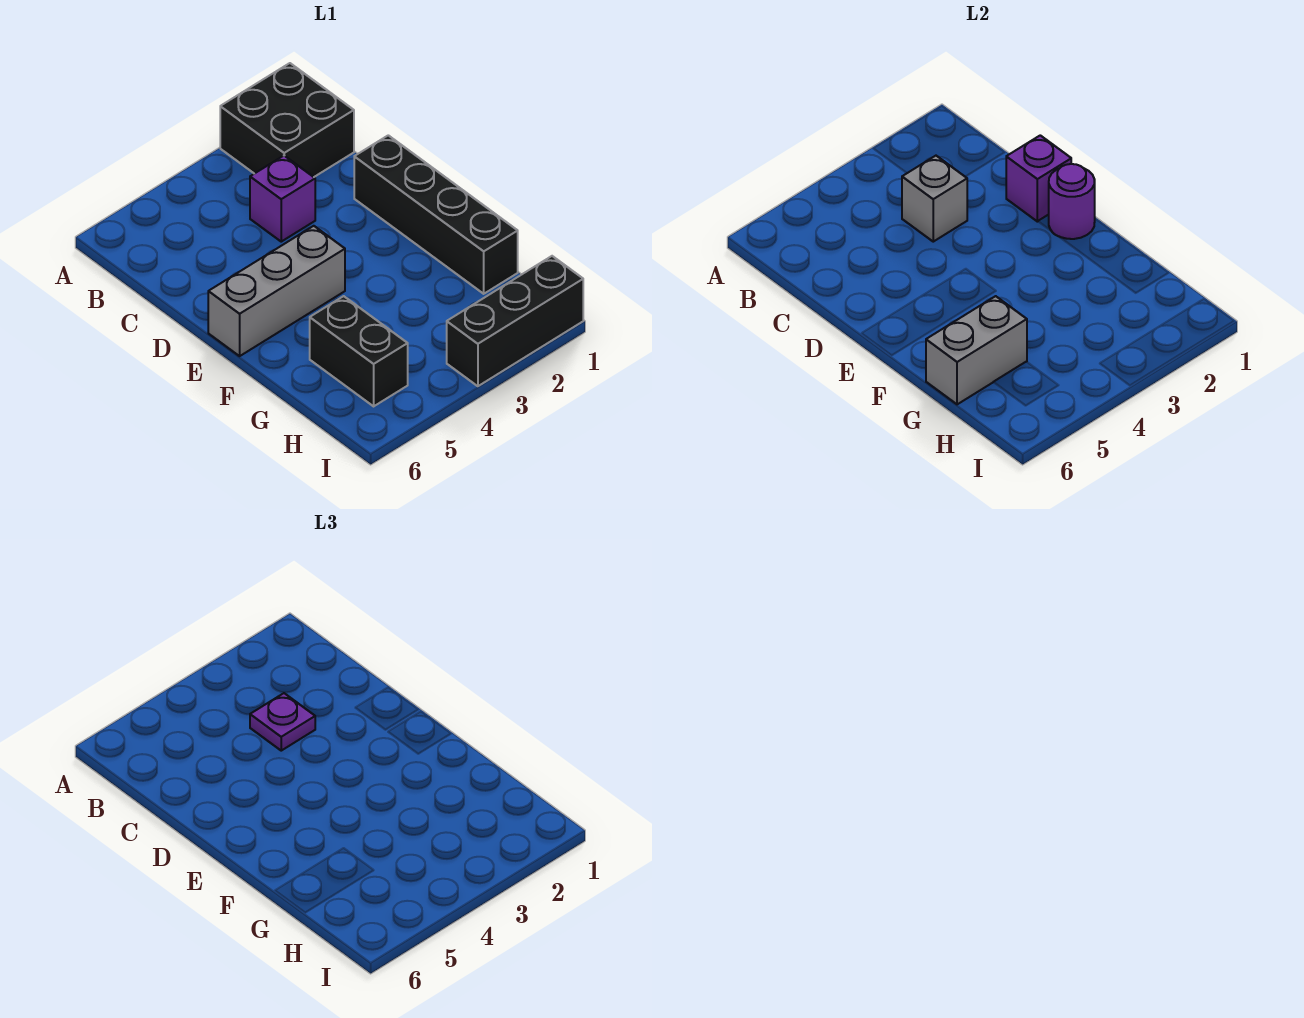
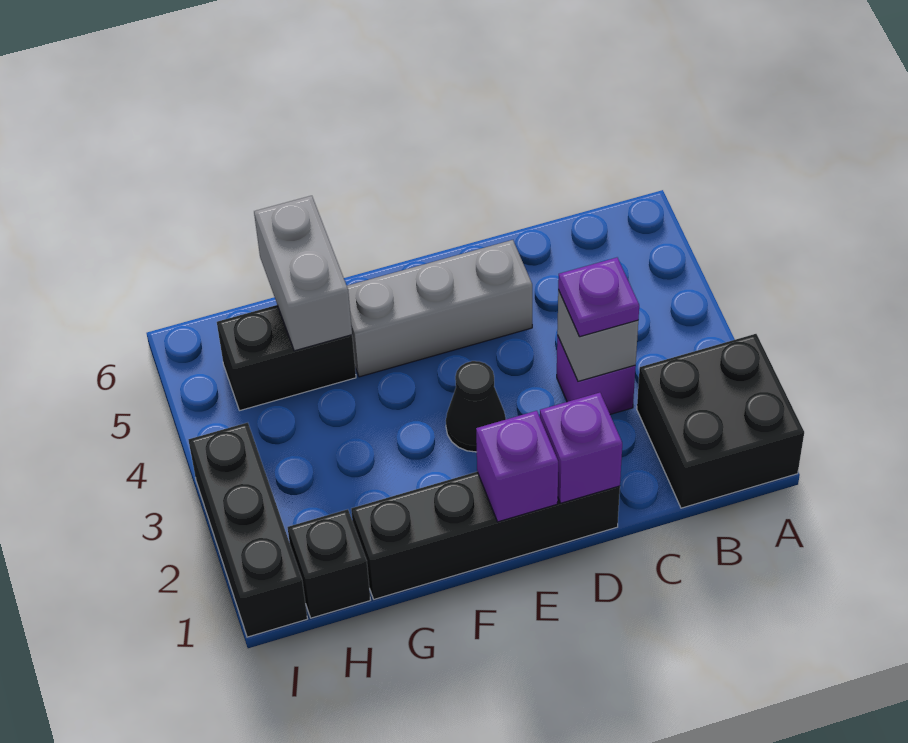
purple round brick E1 level 2 -> purple brick E1 level 2
none -> black cone E3 level 1
grey brick E4:E6 level 1 -> grey brick D5:F5 level 1
none -> black brick H1 level 1

